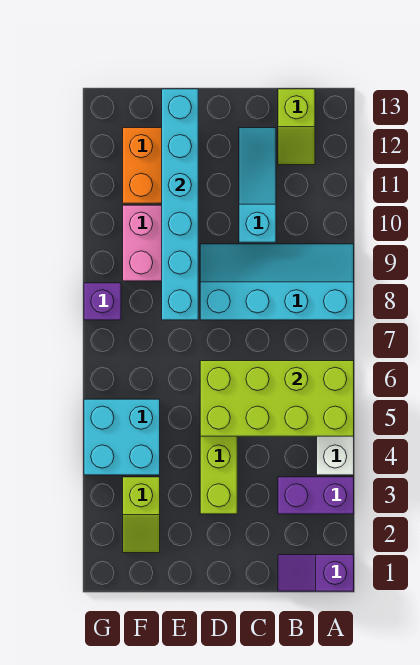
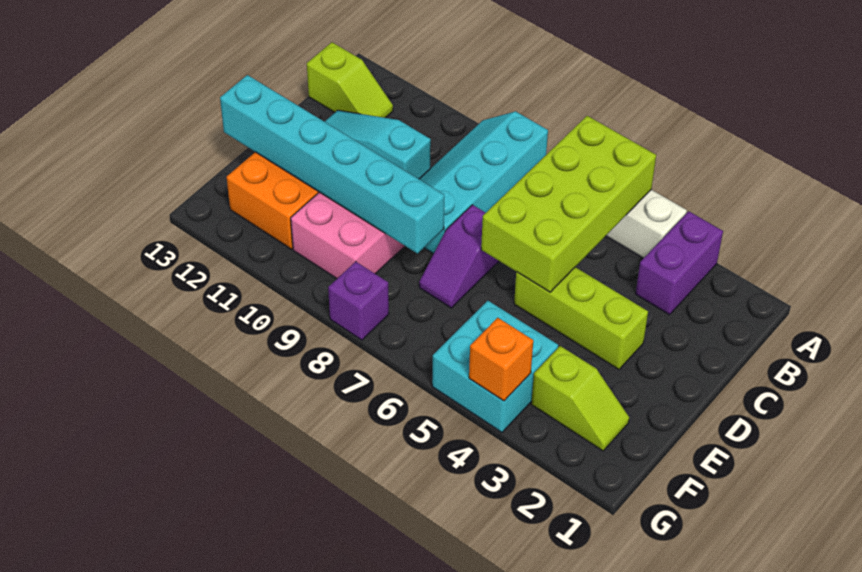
purple slope A1:B1 level 1 top A -> purple slope D7:E7 level 1 top D
none -> orange brick G4 level 2

